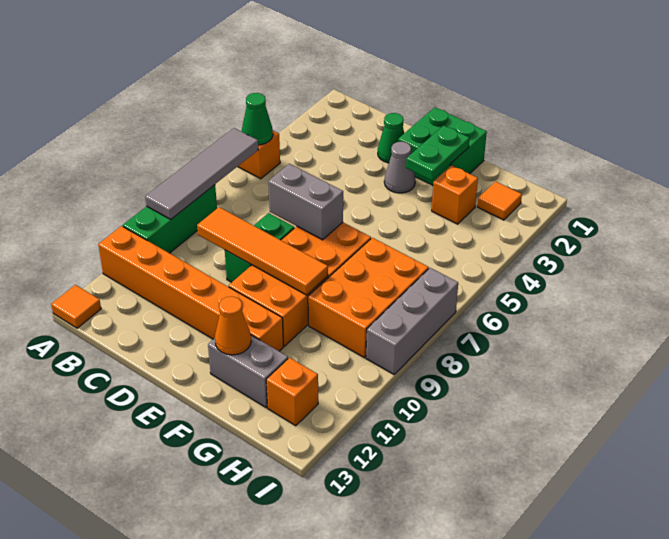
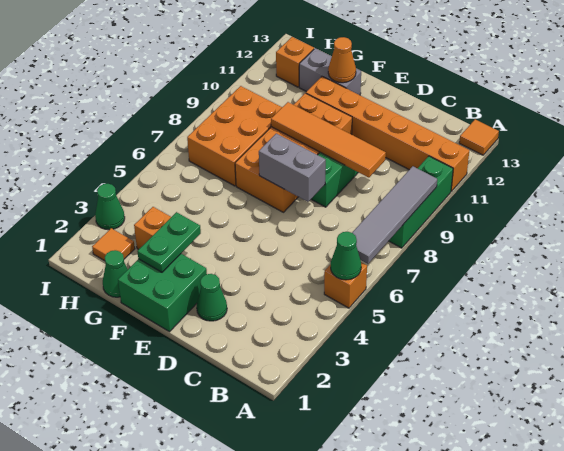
grey cone E3 level 1 -> none
none -> green cone G1 level 1
none -> green cone I3 level 1
grey brick I7:I9 level 1 -> none

